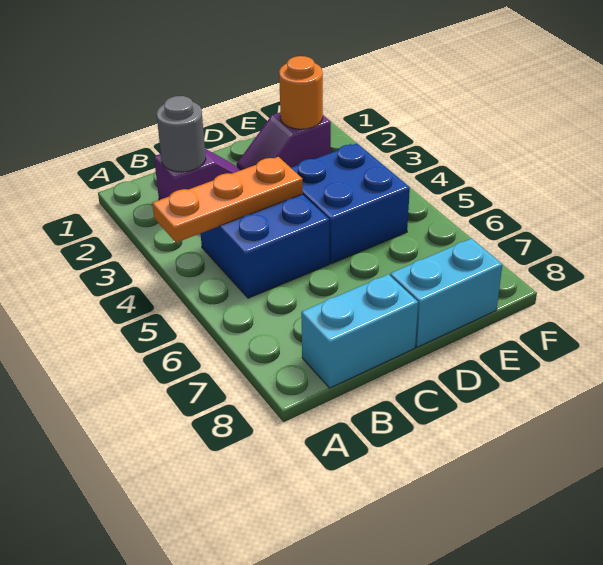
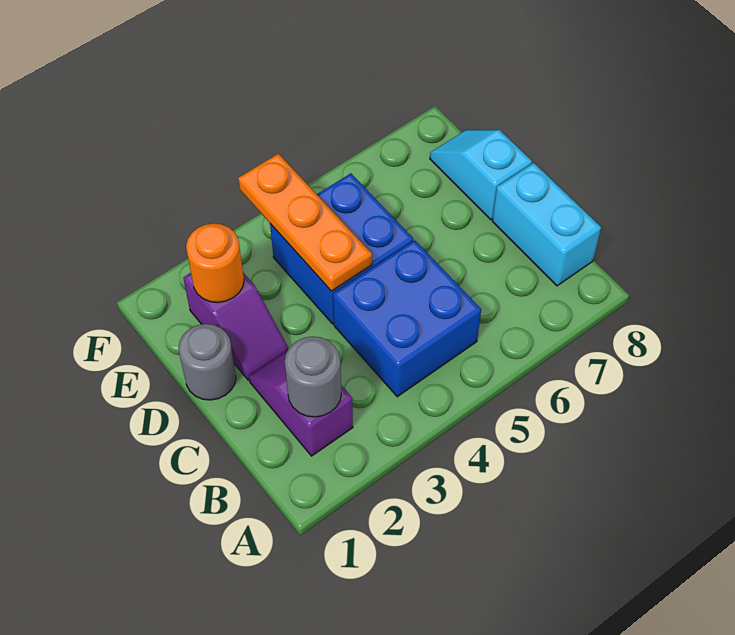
orange plate A4:C4 level 2 -> orange plate D4:F4 level 2
none -> grey round brick D1 level 1
cyan brick D8:E8 level 1 -> cyan slope D8:E8 level 1 top D

